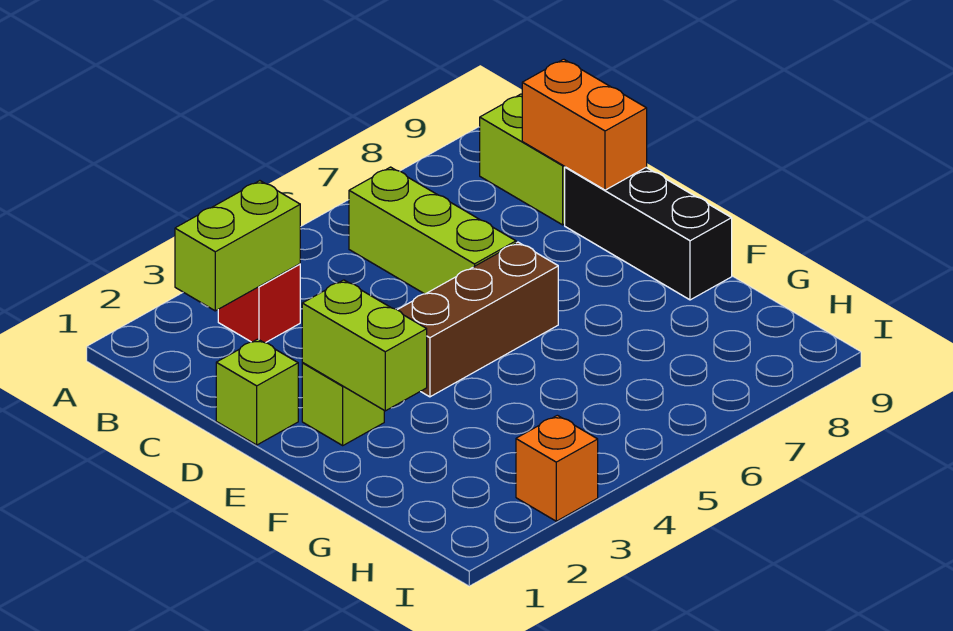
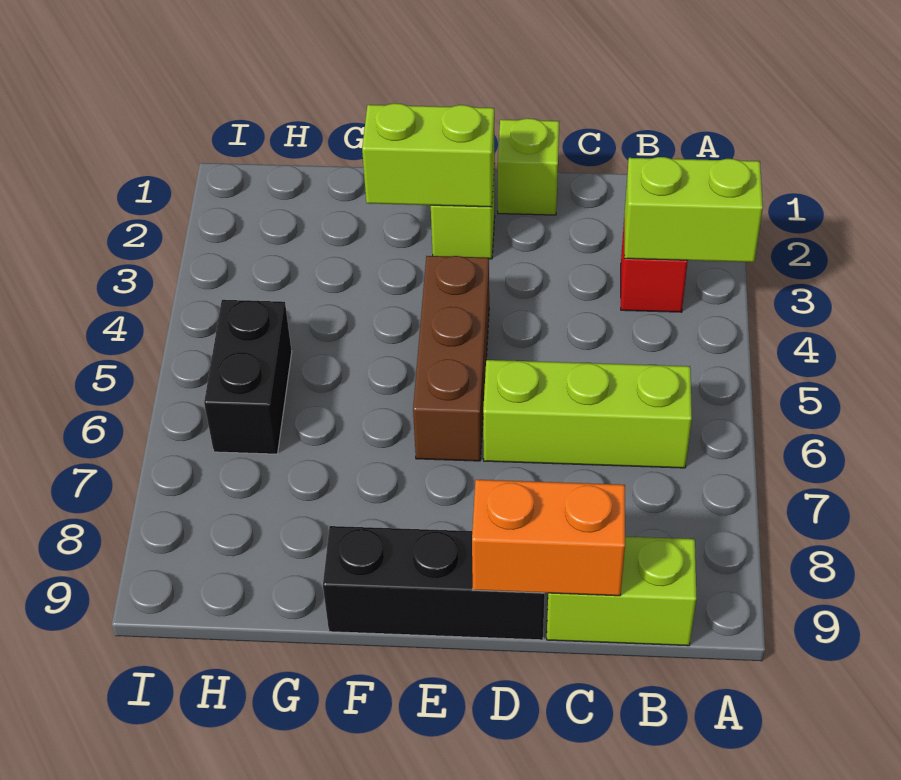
lime brick B2:B3 level 2 -> lime brick A3:B3 level 2
none -> black brick H5:H6 level 1
orange brick I3 level 1 -> none

